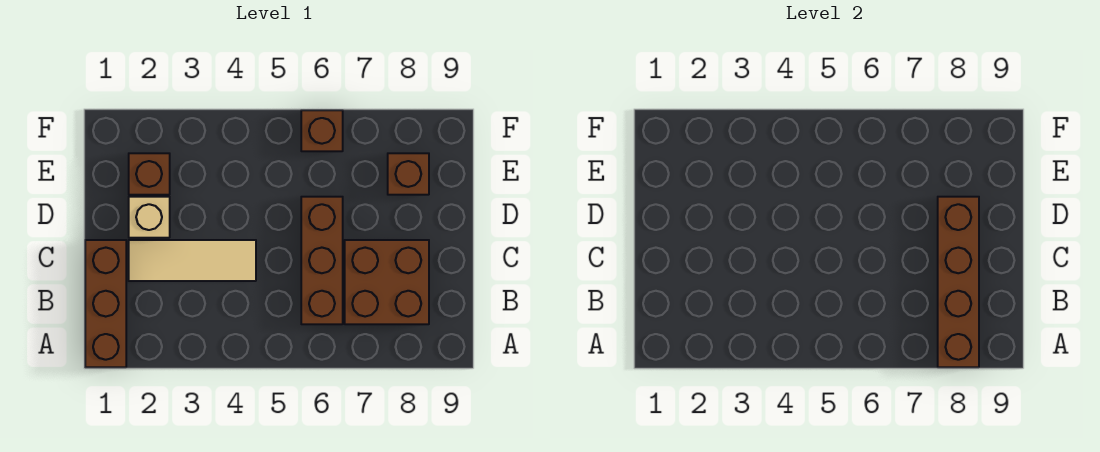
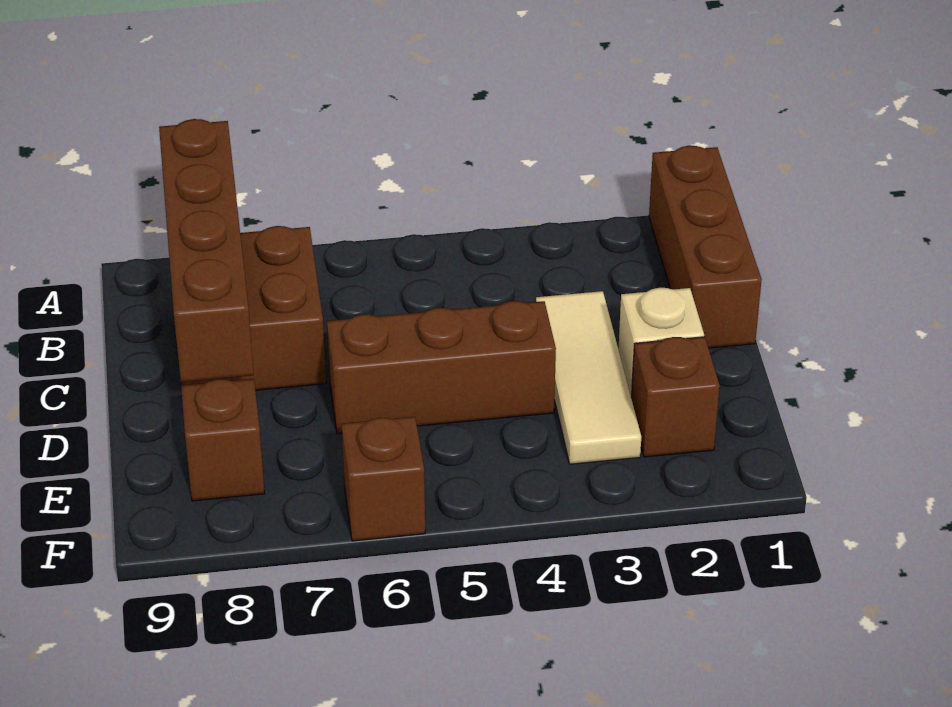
brown brick B6:D6 level 1 -> brown brick D4:D6 level 1
tan tile C2:C4 level 1 -> tan tile C3:E3 level 1

